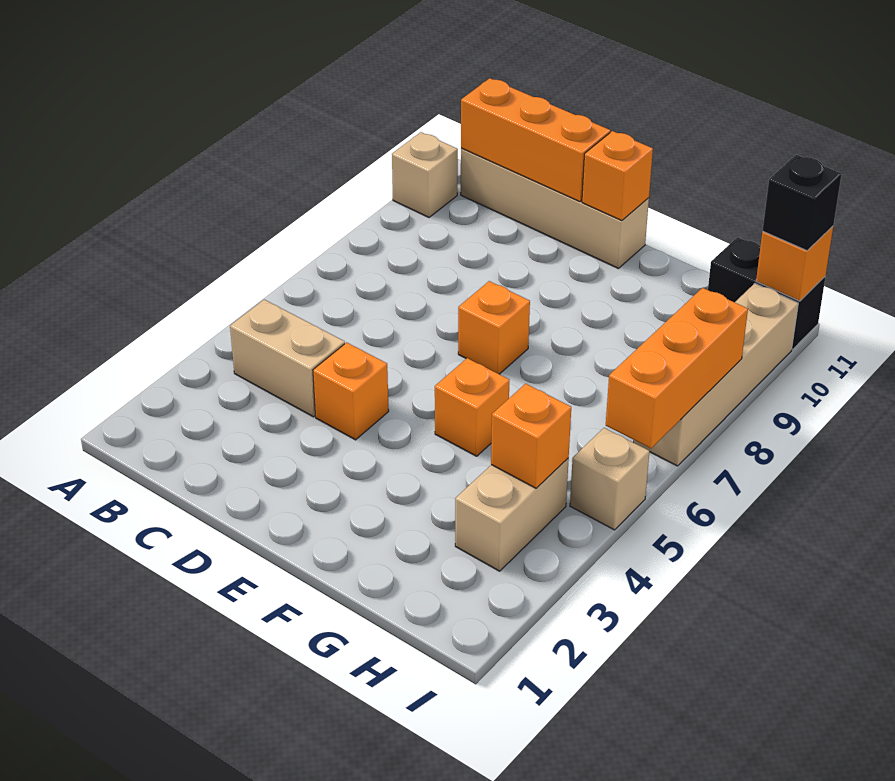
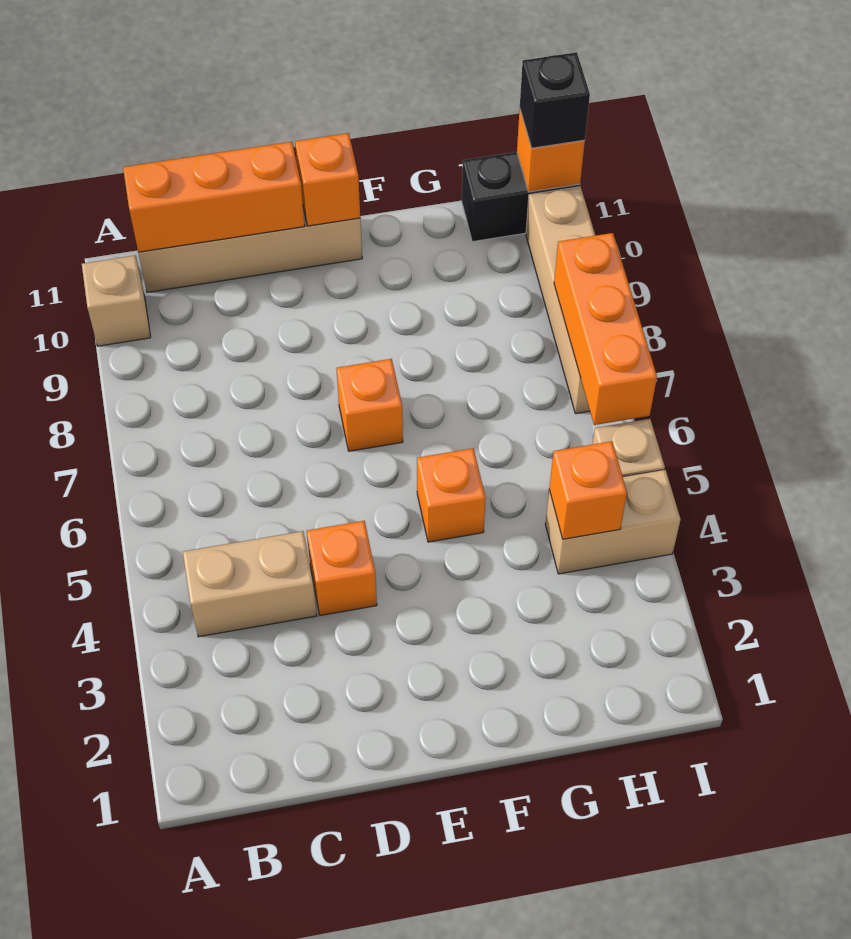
tan brick H3:H4 level 1 -> tan brick H4:I4 level 1

